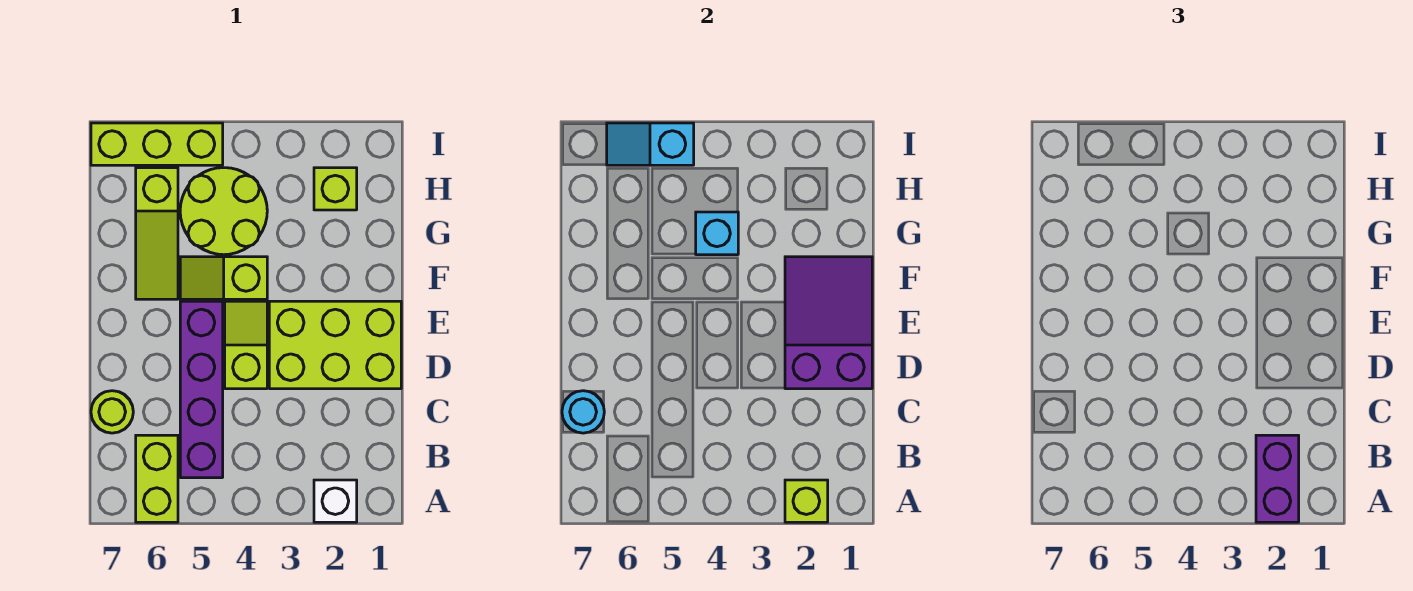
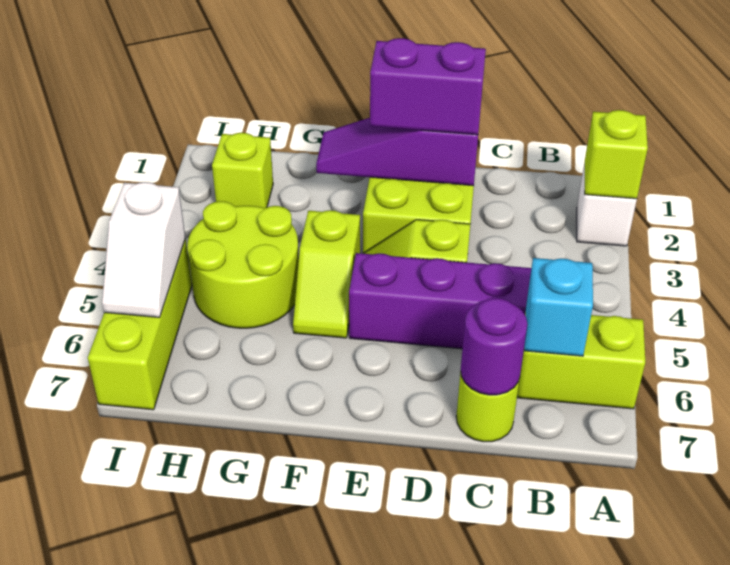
purple brick A2:B2 level 3 -> purple brick D2:E2 level 3
cyan round brick C7 level 2 -> purple round brick C7 level 2
purple slope D1:F2 level 2 top D -> purple slope D2:F2 level 2 top D
lime slope F6:H6 level 1 top H -> none
cyan brick G4 level 2 -> cyan brick B6 level 2
cyan slope I5:I6 level 2 top 5 -> white slope I5:I6 level 2 top 5

